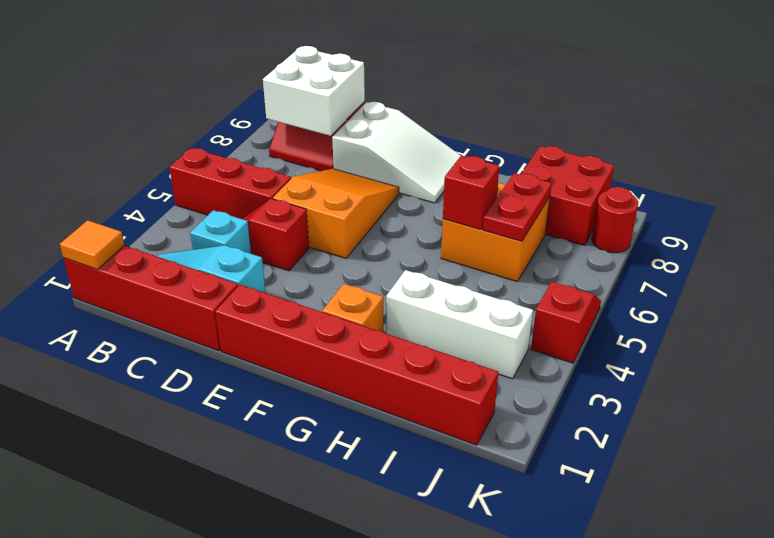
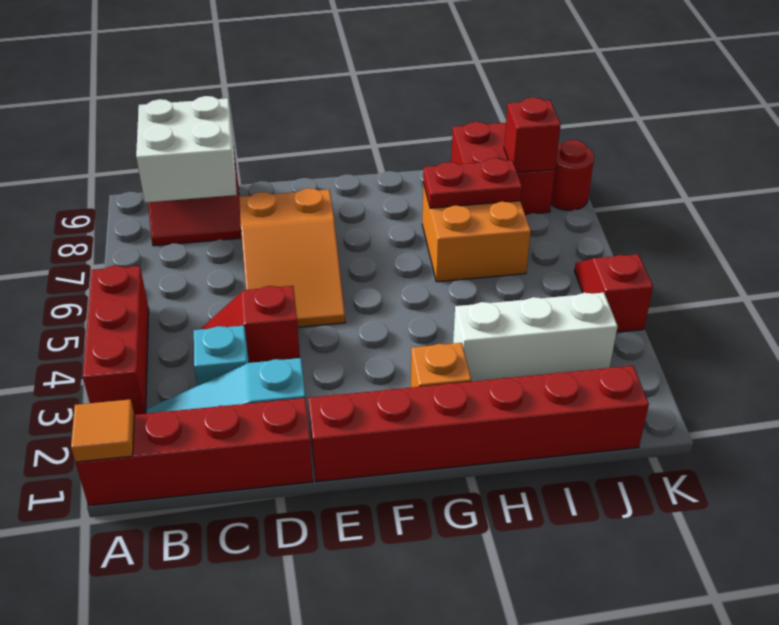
red brick A5:C5 level 1 -> red brick A3:A5 level 1
orange slope D5:E7 level 1 top 5 -> orange slope D5:E7 level 1 top 7
white slope D8:F9 level 1 top D -> none
red brick H6 level 2 -> red brick J8 level 2
red plate I6:I7 level 2 -> red plate H7:I7 level 2

